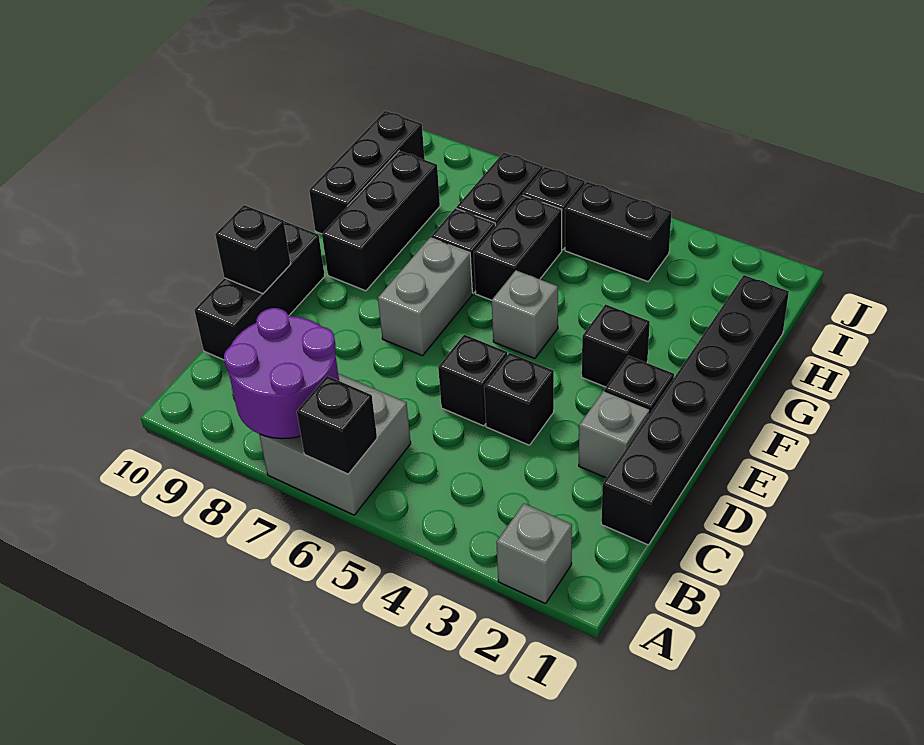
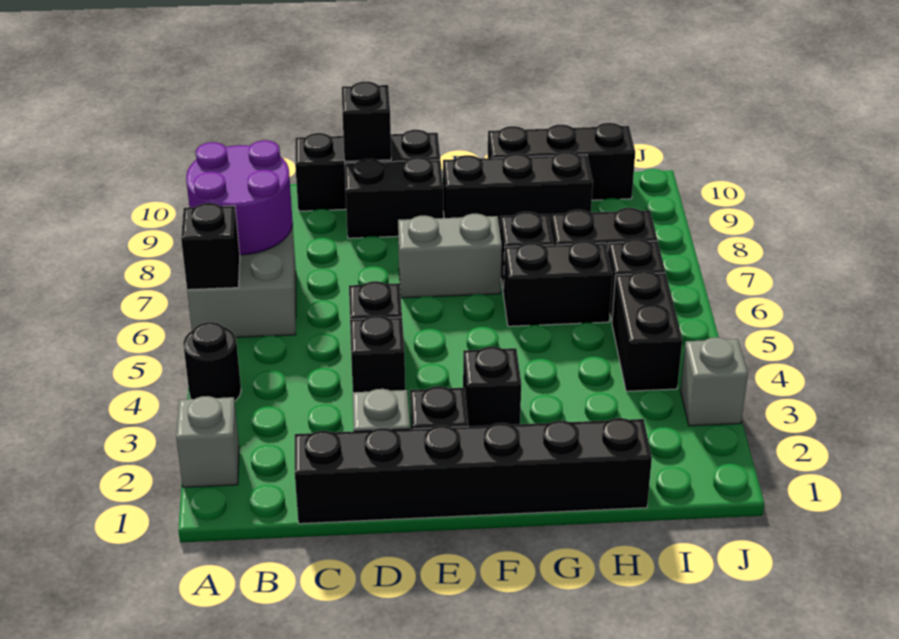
none -> black round brick A4 level 1
none -> black brick D9:E9 level 1
grey brick F5 level 1 -> grey brick J3 level 1

